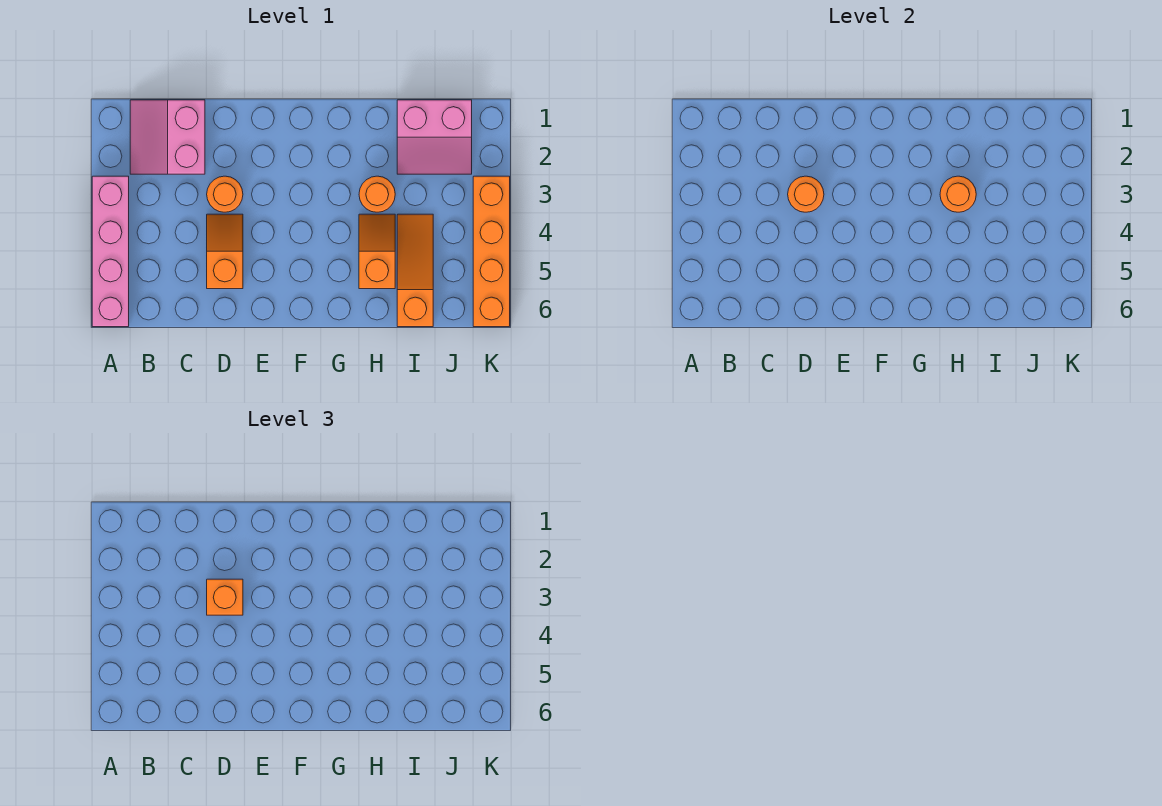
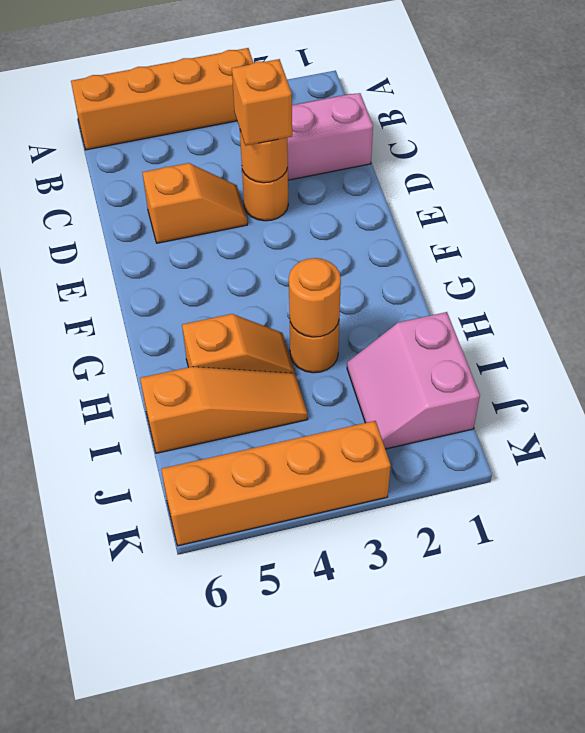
pink brick A3:A6 level 1 -> orange brick A3:A6 level 1

